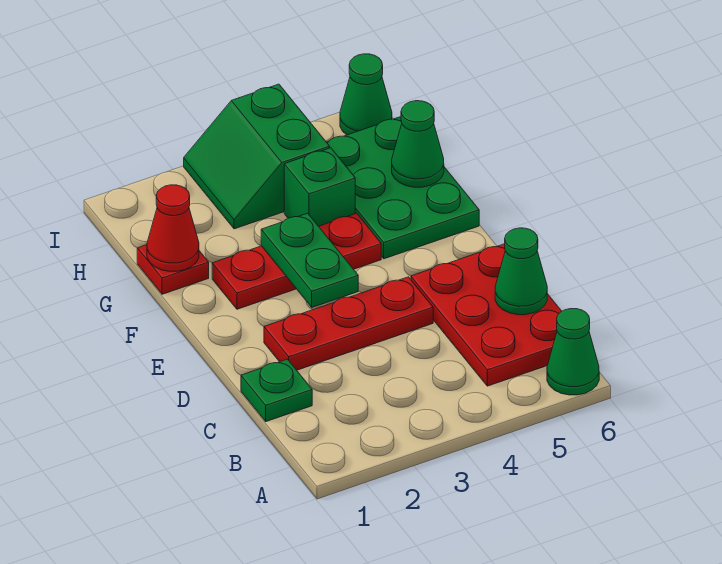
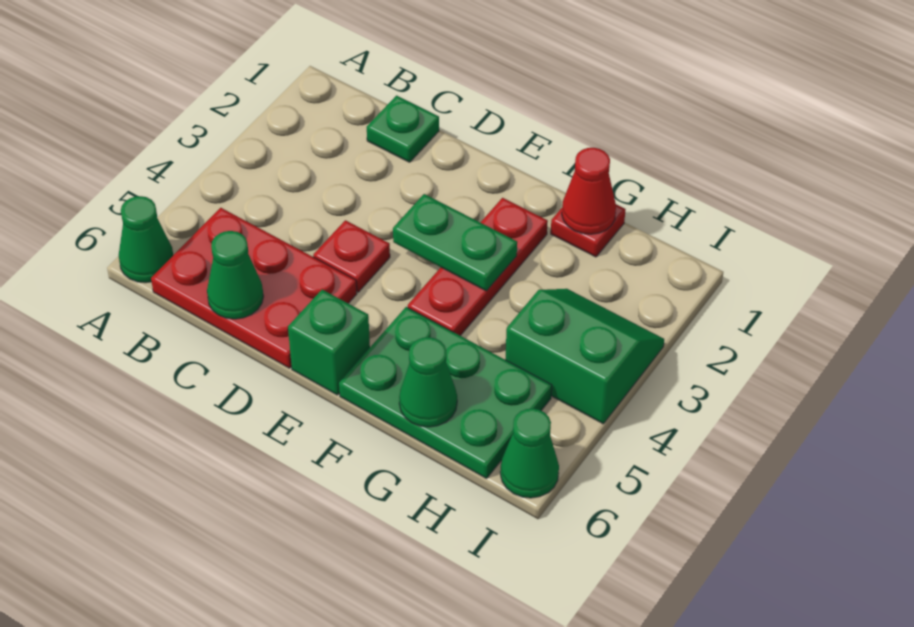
red plate D2:D4 level 1 -> red plate D4 level 1
green brick G4 level 1 -> green brick E6 level 1

